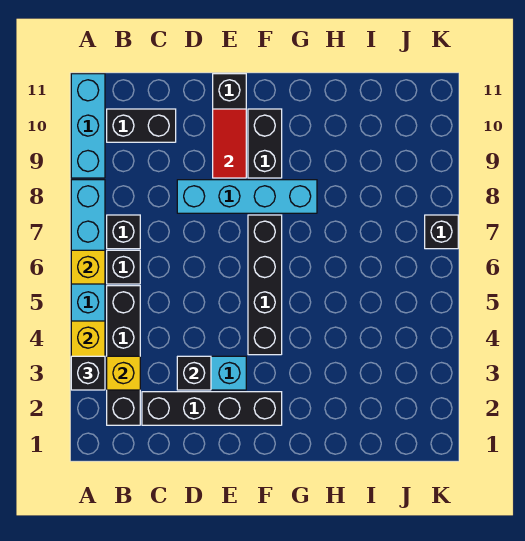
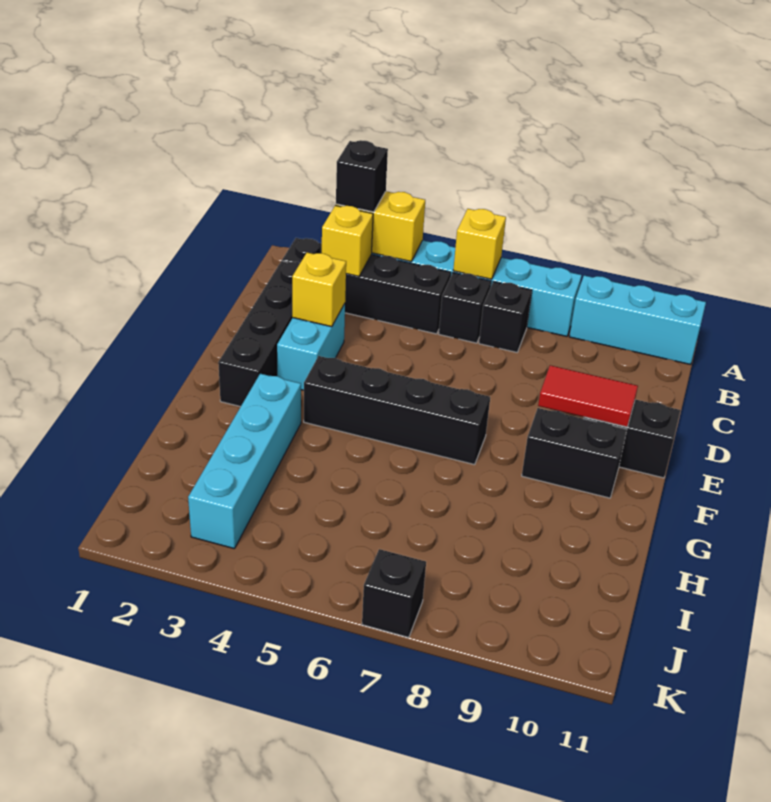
black brick B10:C10 level 1 -> none
black brick D3 level 2 -> yellow brick D3 level 2
cyan brick D8:G8 level 1 -> cyan brick G3:J3 level 1

